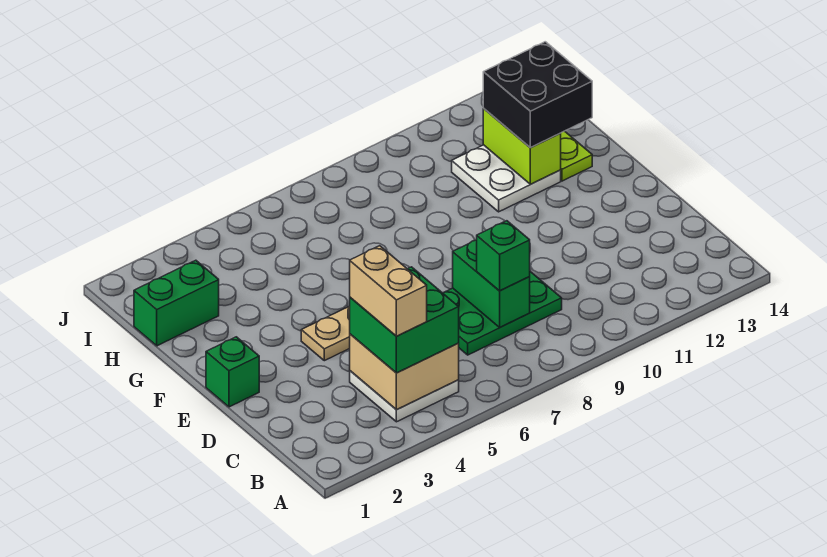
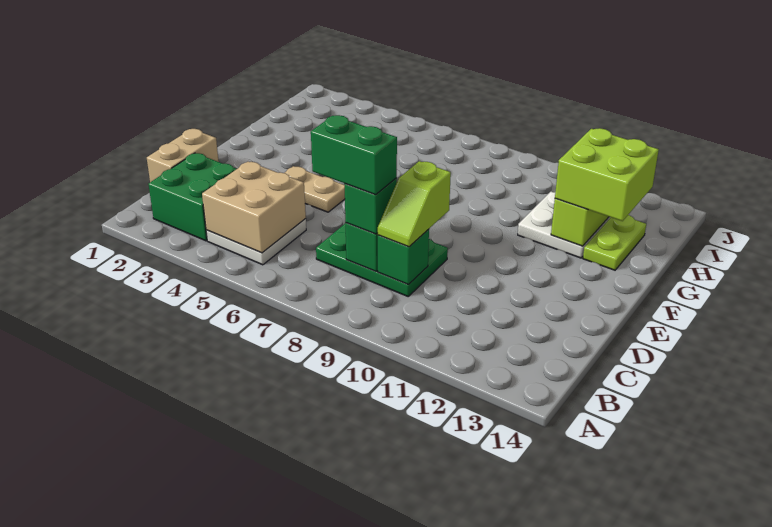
green brick B4:C5 level 3 -> green brick B2:C3 level 1
tan brick B4:C4 level 4 -> tan brick C1:D1 level 1
none -> lime slope C9:D9 level 3 top D
green brick E1 level 1 -> green brick C9 level 2
black brick G12:H13 level 3 -> lime brick G12:H13 level 3
green brick H1:H2 level 1 -> green brick C7:C8 level 4

